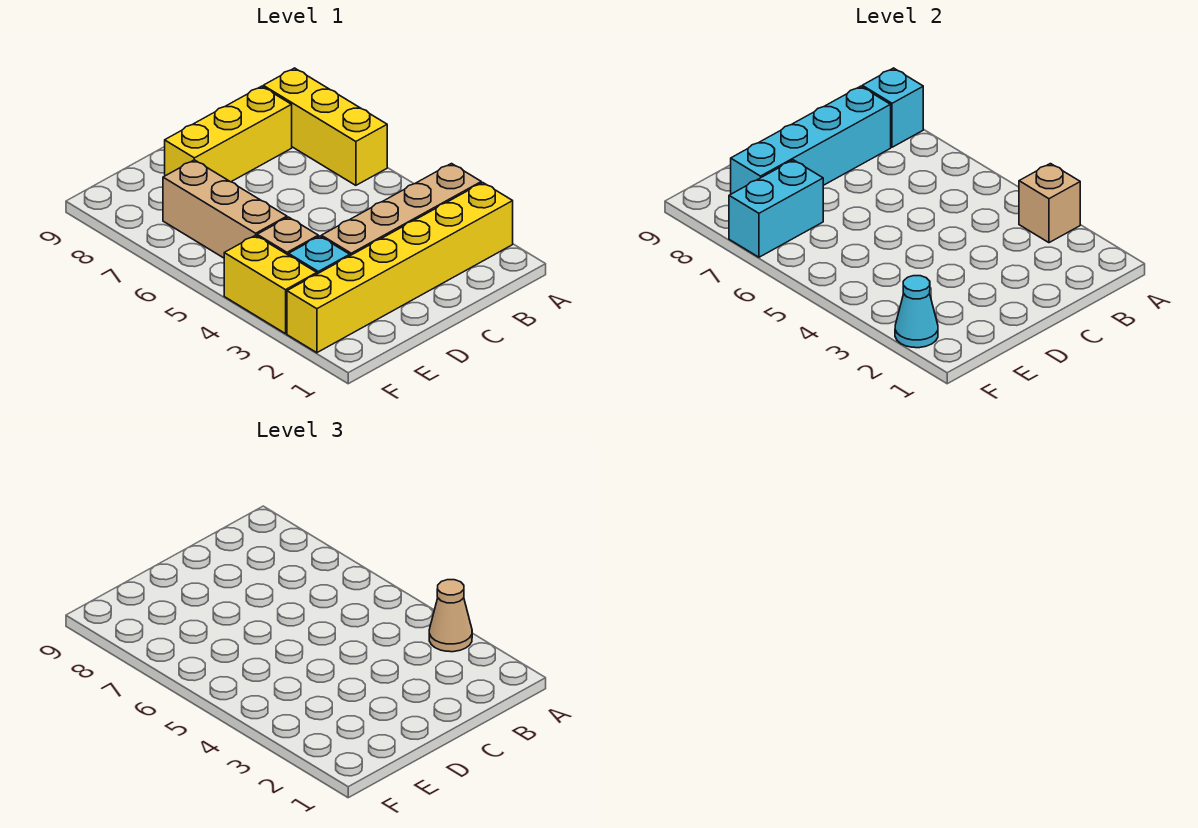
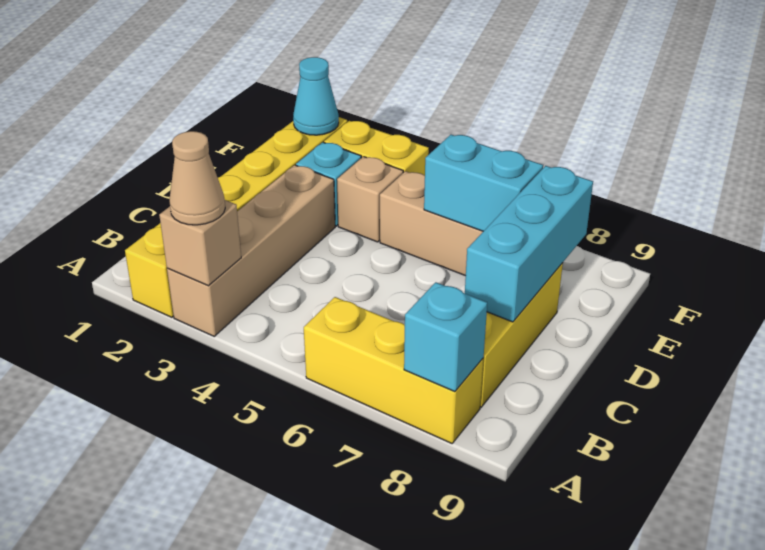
cyan brick B8:E8 level 2 -> cyan brick C8:E8 level 2
cyan brick E7:F7 level 2 -> cyan brick E6:E7 level 2

